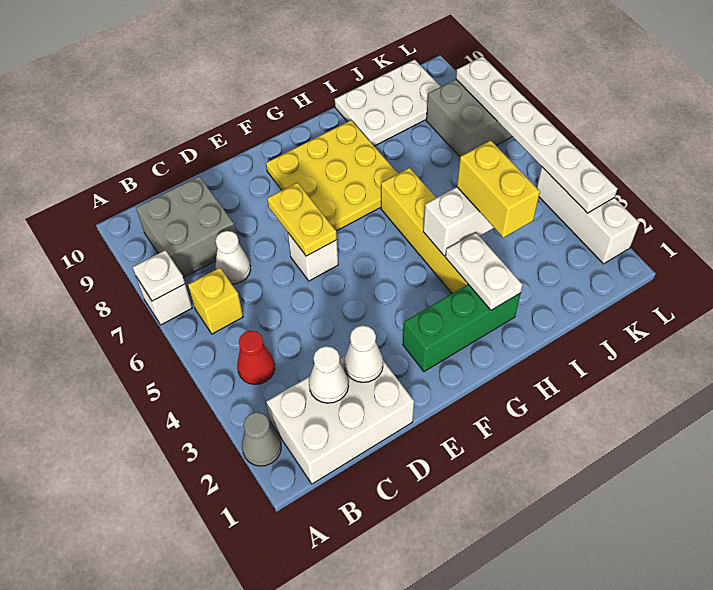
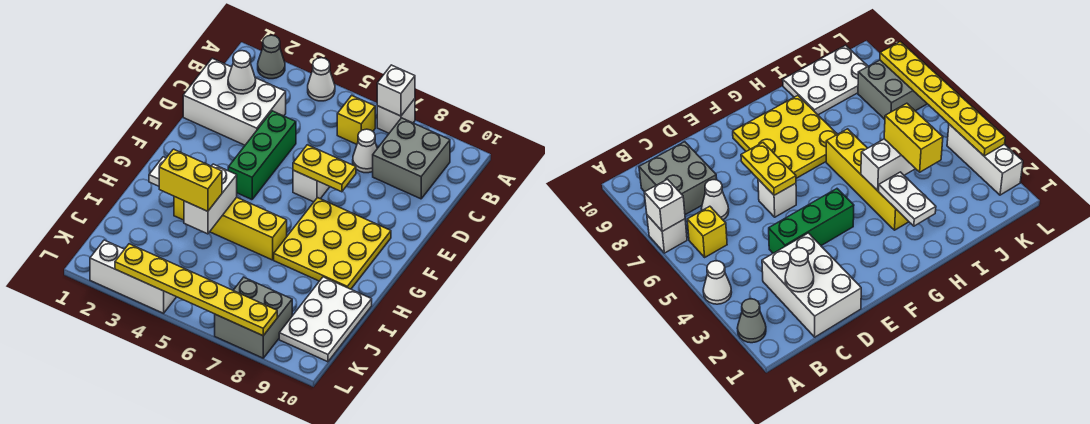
white plate A7 level 2 -> white brick A7 level 2
white brick B1:D2 level 1 -> white brick C1:D3 level 1
red cone B4 level 1 -> none
white cone D2 level 2 -> white cone A4 level 1
green brick F2:H2 level 1 -> green brick D4:F4 level 1
white plate L3:L8 level 2 -> yellow plate L3:L8 level 2

